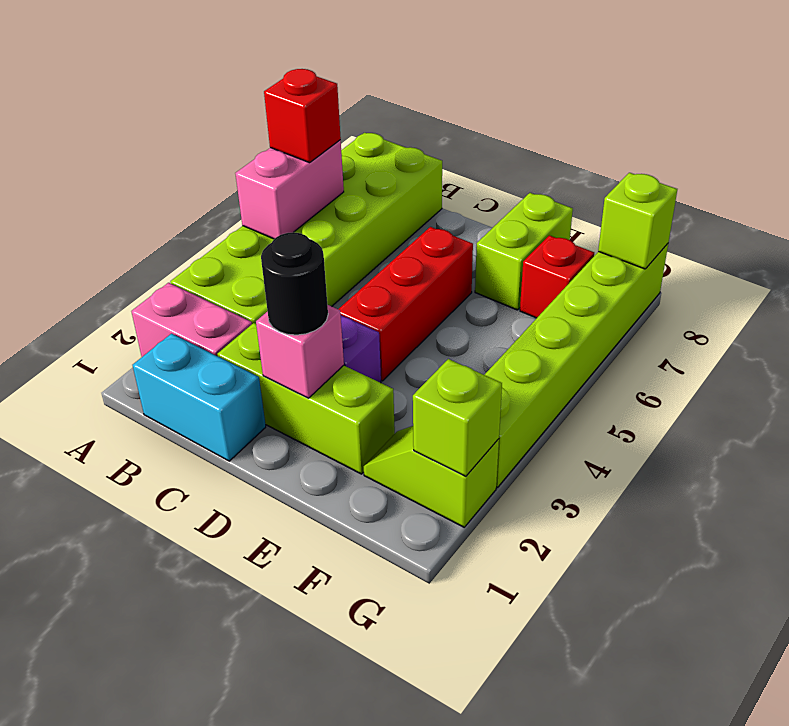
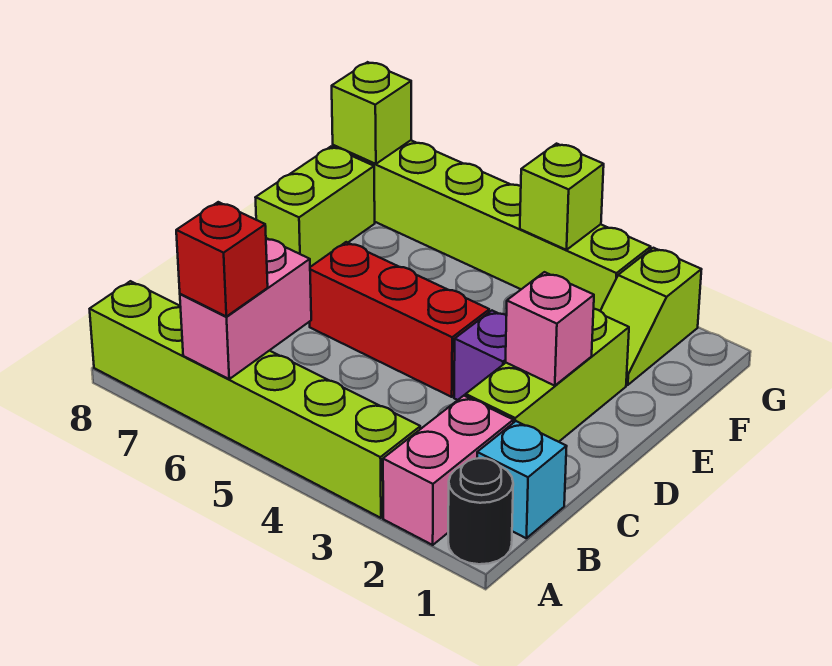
lime brick A3:B8 level 1 -> lime brick A3:A8 level 1
pink brick A5:A6 level 2 -> pink brick A6:B6 level 2
cyan brick B1:C1 level 1 -> cyan brick B1 level 1
black round brick D2 level 3 -> black round brick A1 level 1
lime brick E7:E8 level 1 -> lime brick E8:F8 level 1
red brick F7 level 1 -> none
lime brick G2 level 2 -> lime brick G4 level 2

